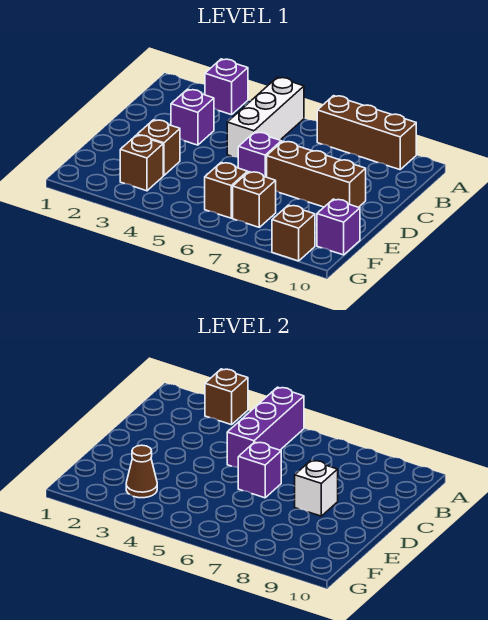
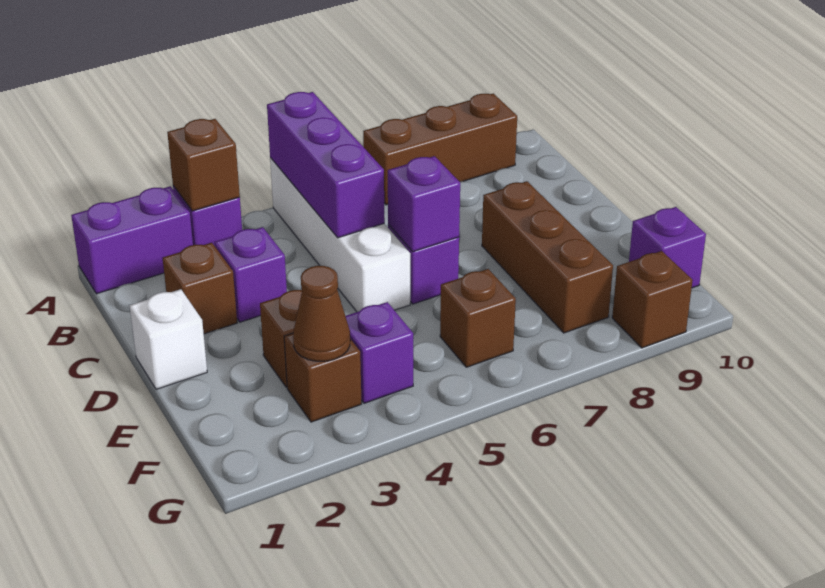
none -> purple brick A1:A2 level 1
white brick A5:C5 level 1 -> white brick A5:D5 level 1
brown brick D7:D9 level 1 -> brown brick D8:F8 level 1
white brick D8 level 2 -> white brick D1 level 1
none -> purple brick F4 level 1
brown brick F7 level 1 -> brown brick C2 level 1

